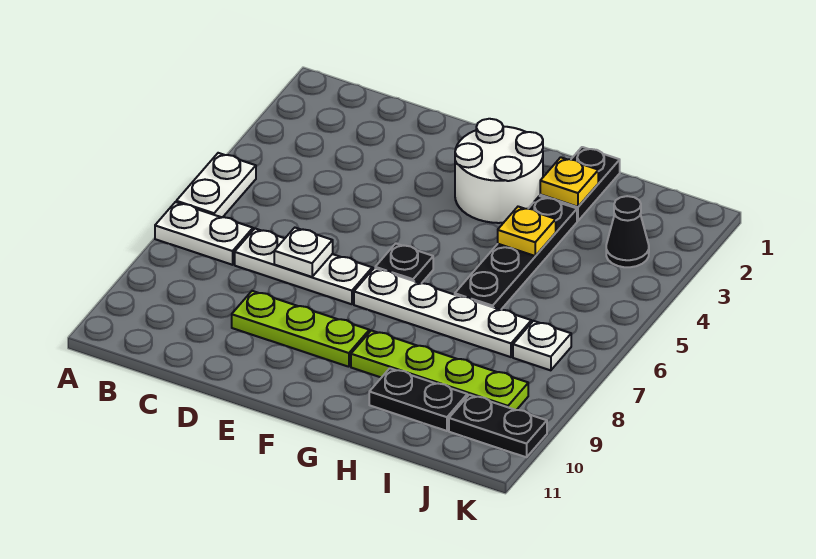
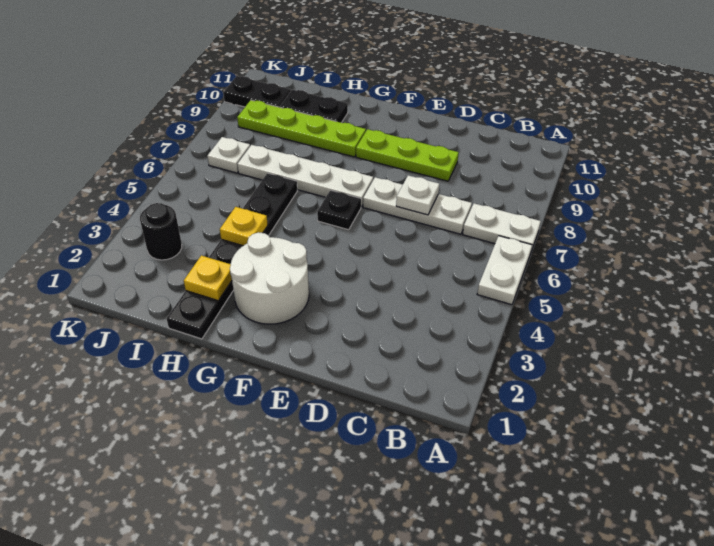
black cone J3 level 1 -> black round brick J3 level 1

